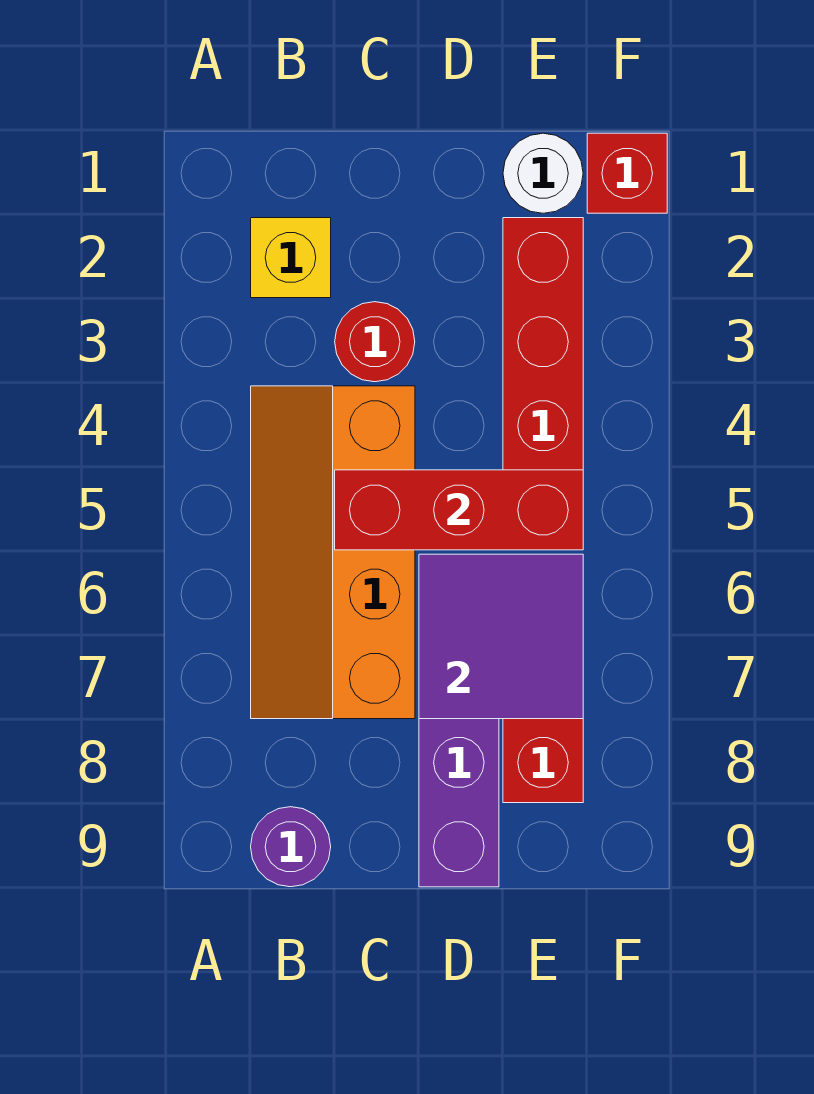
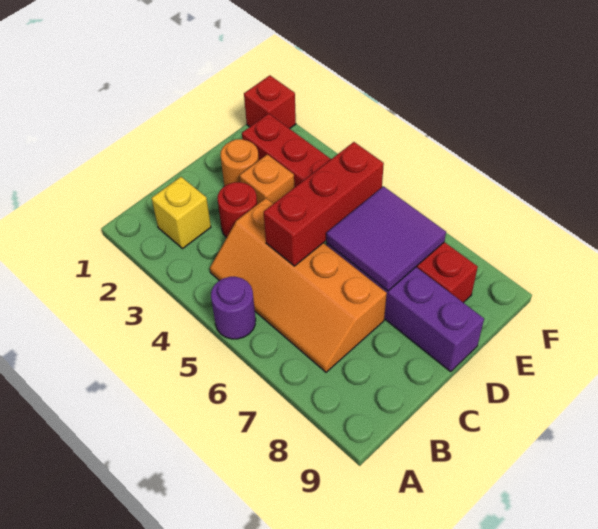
purple round brick B9 level 1 -> purple round brick A5 level 1
none -> orange round brick D2 level 1
none -> orange brick D3 level 1
white round brick E1 level 1 -> none

